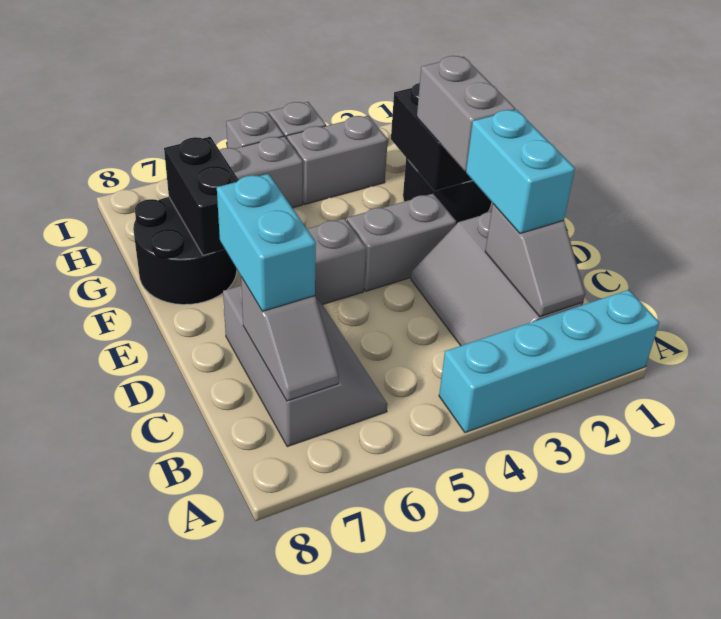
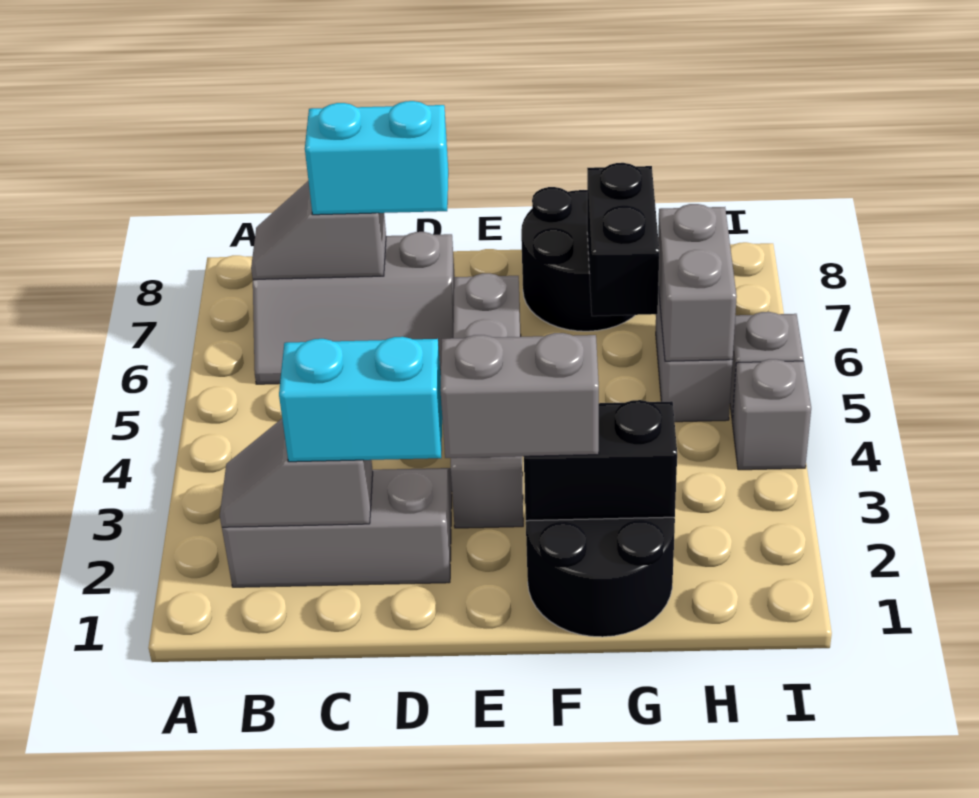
cyan brick A1:A4 level 1 -> none
black brick F7:G7 level 2 -> black brick G6:G7 level 2
grey brick H3:H4 level 1 -> grey brick H5:H6 level 2

